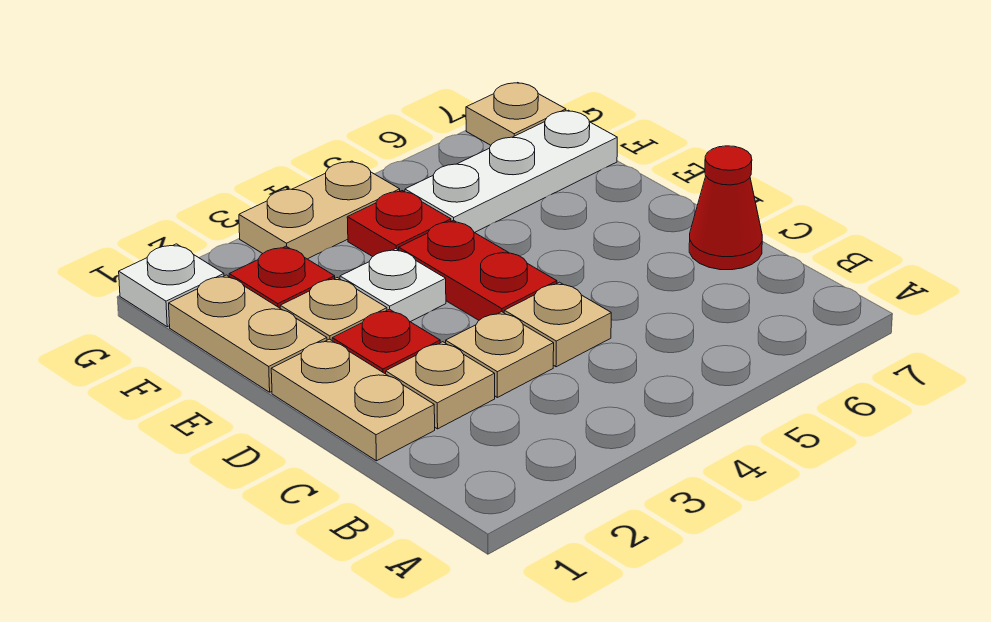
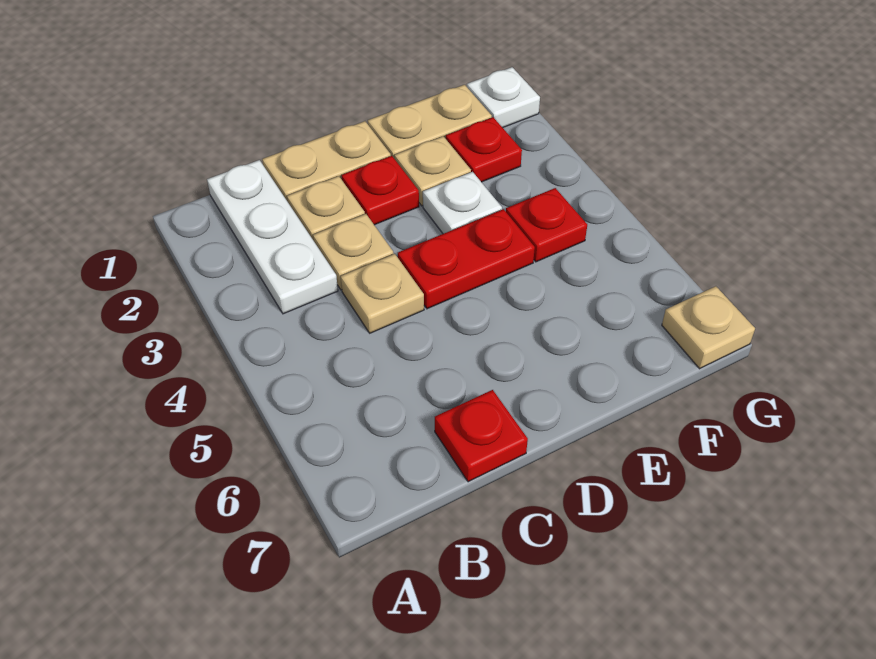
red cone C7 level 1 -> red plate C7 level 1
white plate F5:F7 level 1 -> white plate B1:B3 level 1
tan plate G3:G4 level 1 -> none

